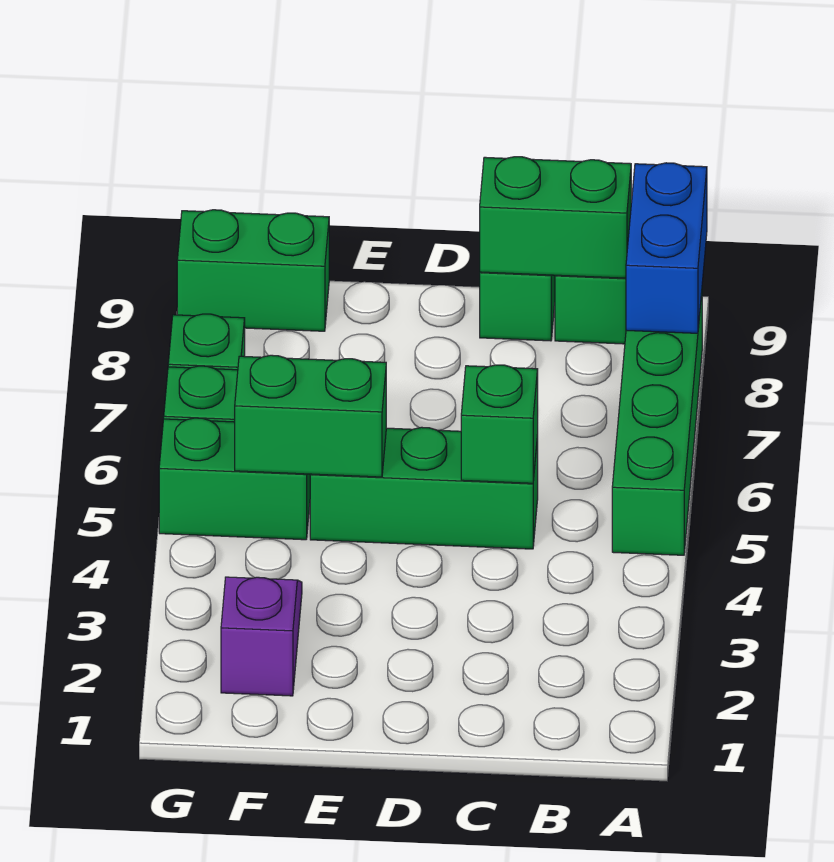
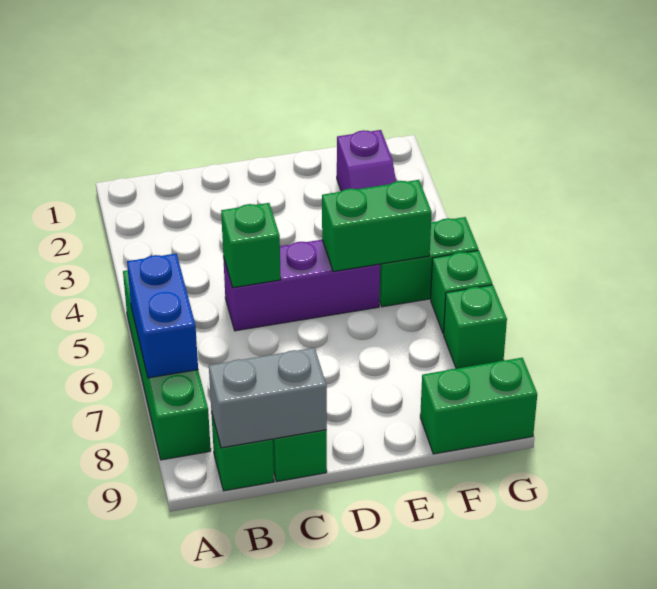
blue brick A8:A9 level 2 -> blue brick A6:A7 level 2
green brick B9:C9 level 2 -> grey brick B9:C9 level 2
green brick C5:E5 level 1 -> purple brick C5:E5 level 1

